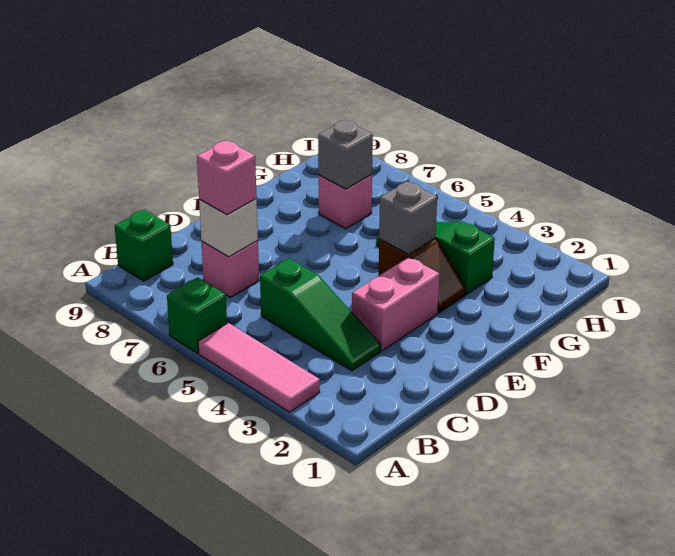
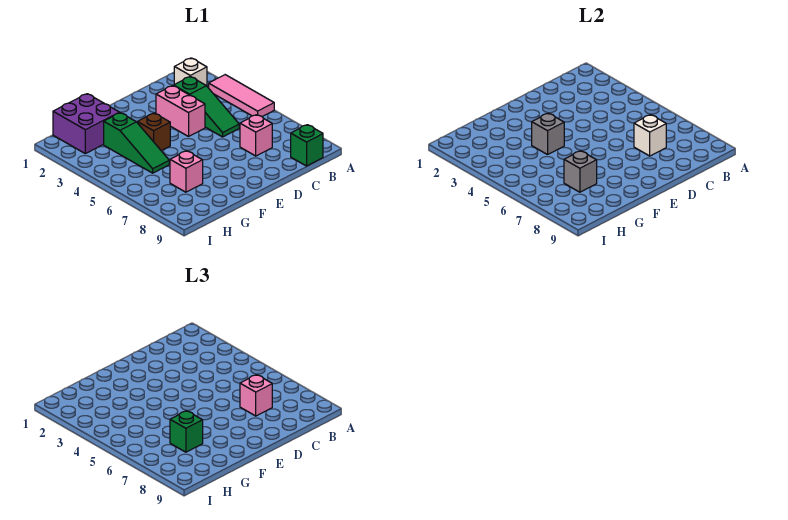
green brick A6 level 1 -> green brick G7 level 3
none -> white brick B2 level 1
green slope C3:C5 level 1 top 5 -> green slope C3:C5 level 1 top 3
pink brick D3:E3 level 1 -> pink brick D3:D4 level 1
none -> purple brick G1:H2 level 1

